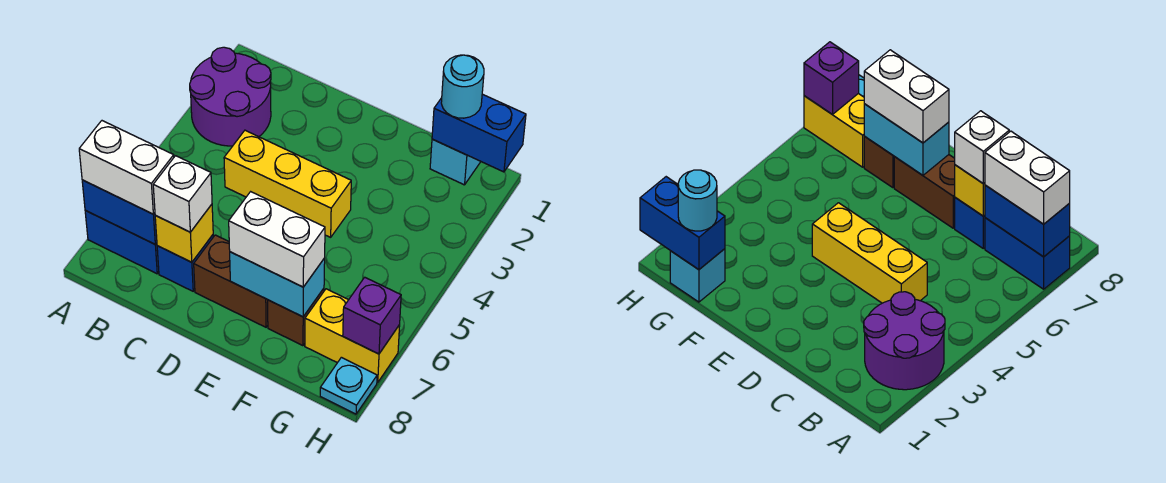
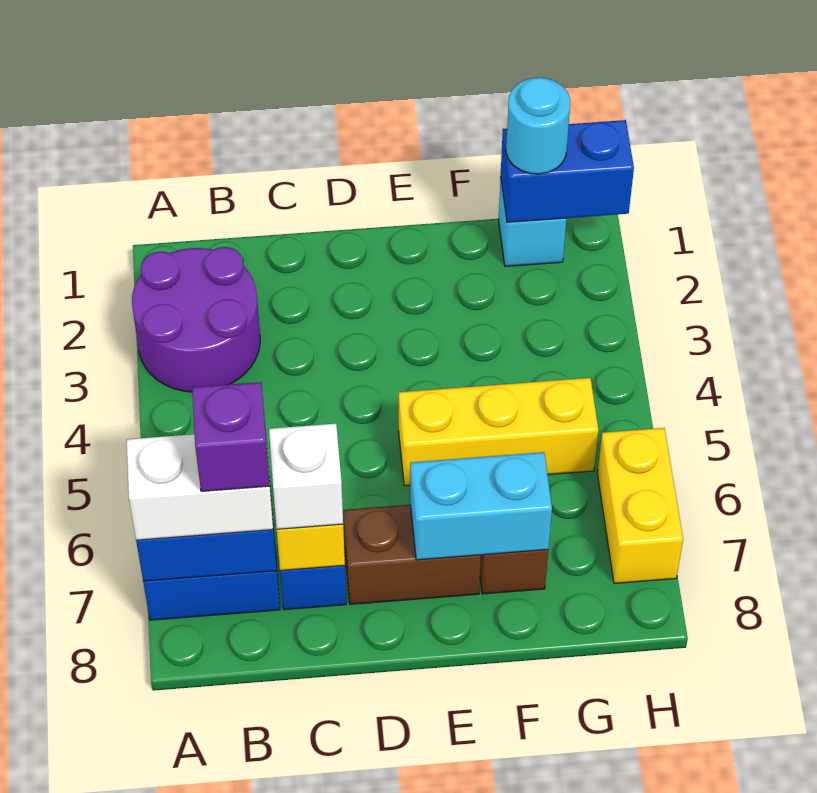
yellow brick C4:E4 level 1 -> yellow brick E5:G5 level 1
white brick E7:F7 level 3 -> none
yellow brick G7:H7 level 1 -> yellow brick H6:H7 level 1
purple brick H7 level 2 -> purple brick B7 level 4
cyan plate H8 level 1 -> none

